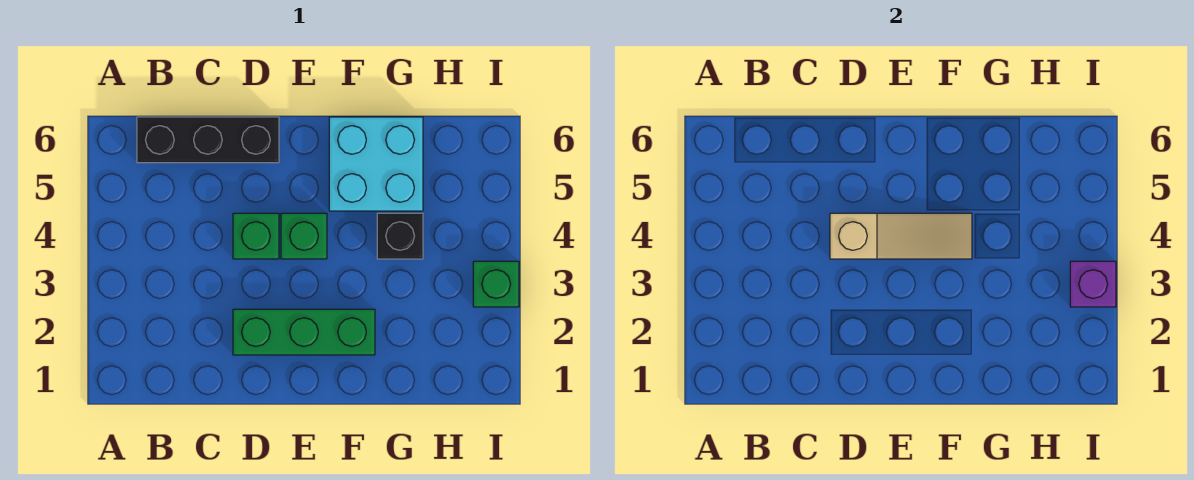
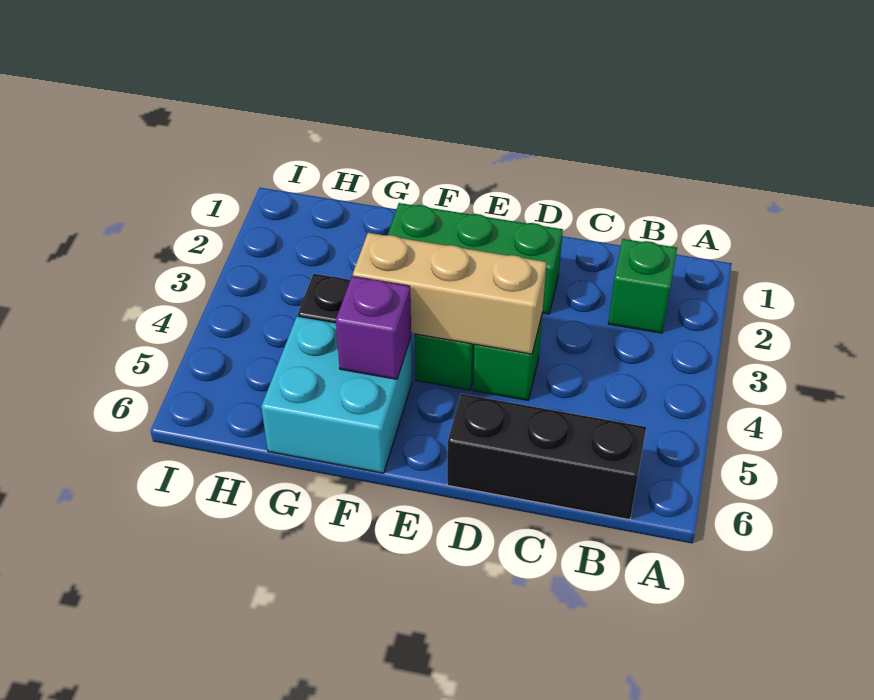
tan slope D4:F4 level 2 top D -> tan brick D4:F4 level 2
green brick I3 level 1 -> green brick B2 level 1
purple brick I3 level 2 -> purple brick F5 level 2

